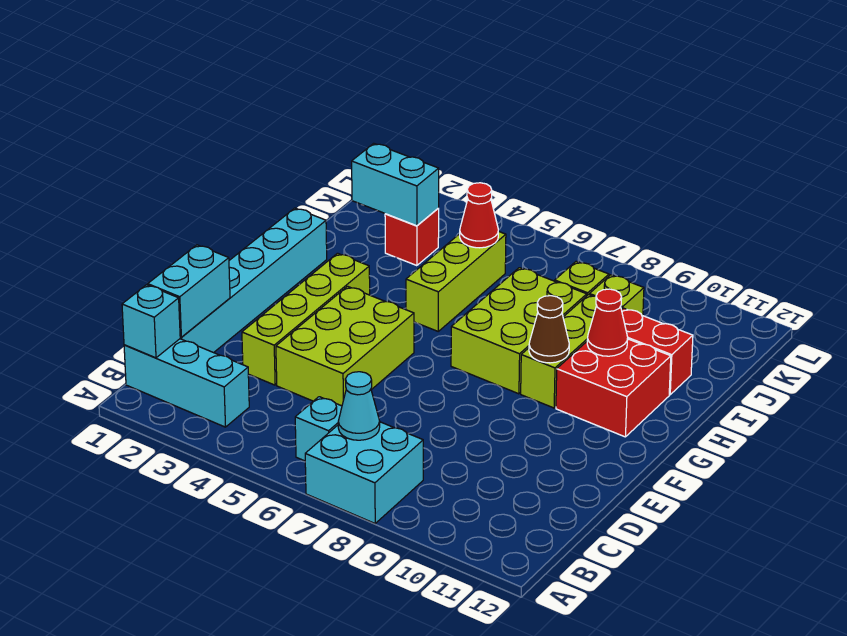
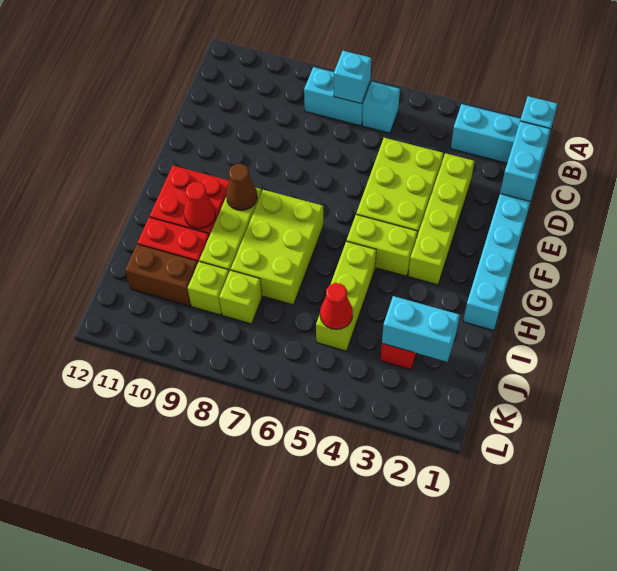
cyan brick A7:B8 level 1 -> cyan brick B7:B8 level 1
cyan cone B7 level 2 -> cyan brick B7 level 2
none -> lime brick G4:G5 level 1
none -> brown brick J10:J11 level 1

